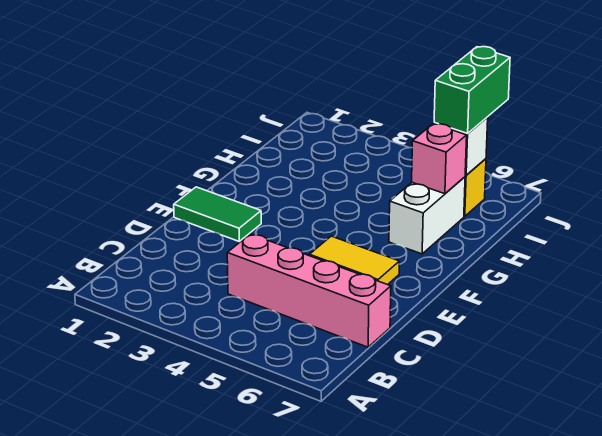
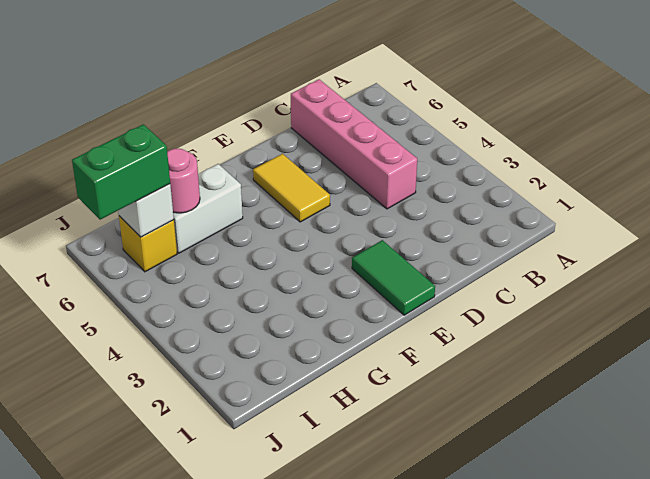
pink brick H6 level 2 -> pink round brick H6 level 2

